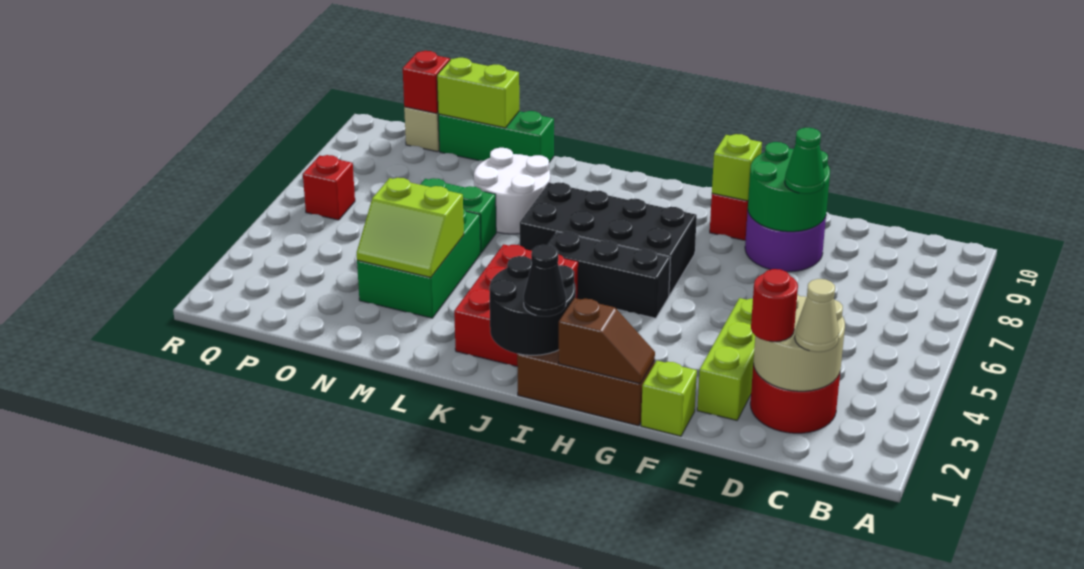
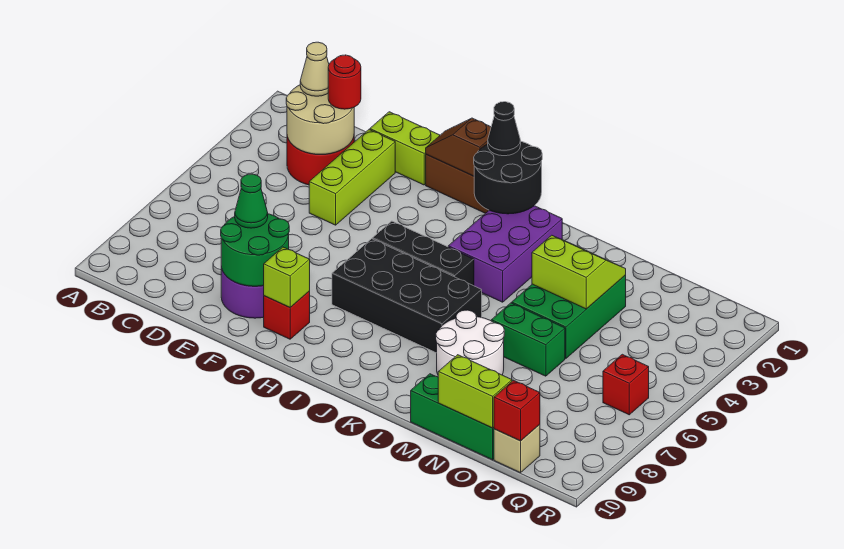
lime brick F1 level 1 -> lime brick E1:F1 level 1
red brick J2:K4 level 1 -> purple brick J2:K4 level 1

